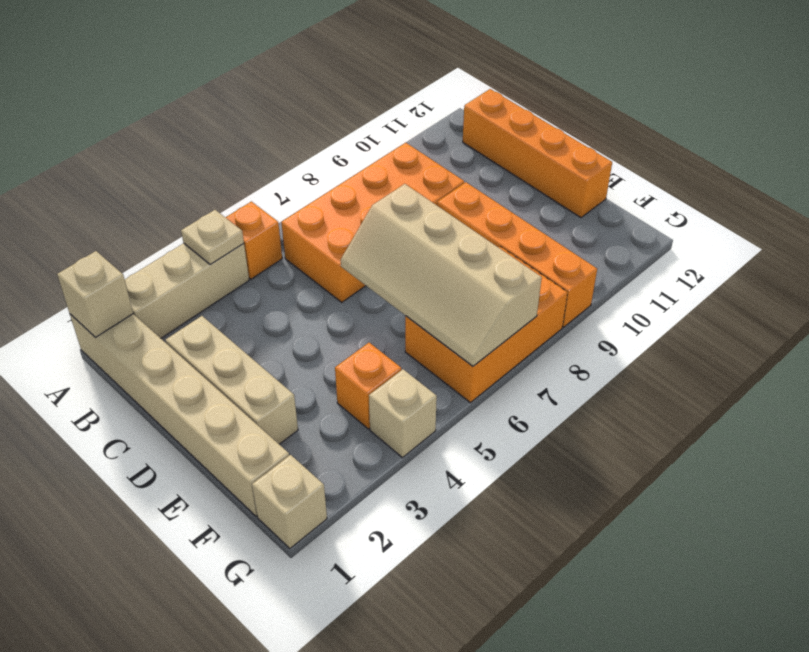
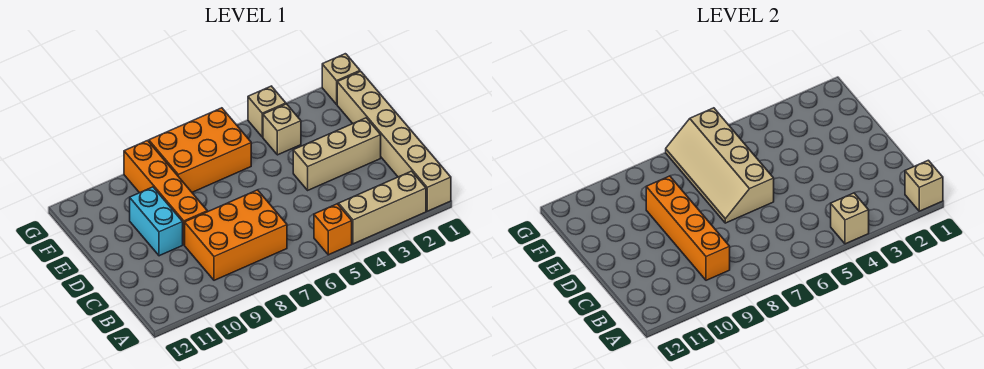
tan plate A4 level 2 -> tan brick A4 level 2
orange brick B6:C9 level 1 -> orange brick B7:C9 level 1
orange brick B12:E12 level 1 -> orange brick B9:E9 level 2
tan brick C2:E2 level 1 -> tan brick D2:D4 level 1
tan slope D6:G7 level 2 top 7 -> tan slope D6:G7 level 2 top 6
none -> cyan brick D10:E10 level 1
orange brick F4 level 1 -> tan brick F4 level 1

